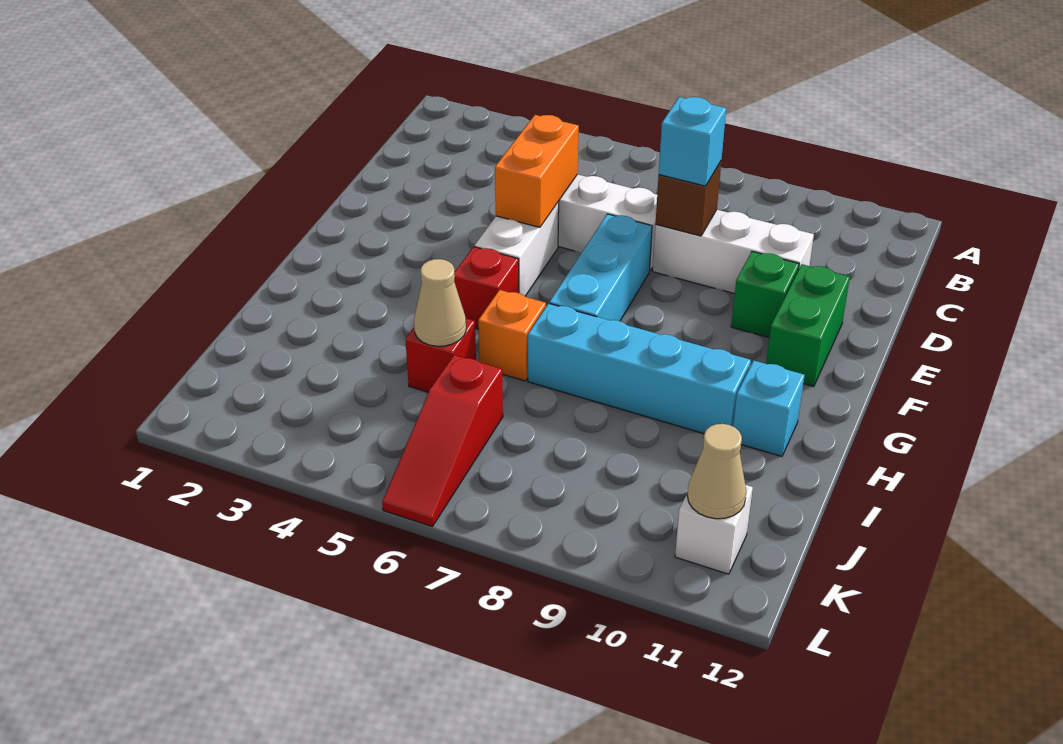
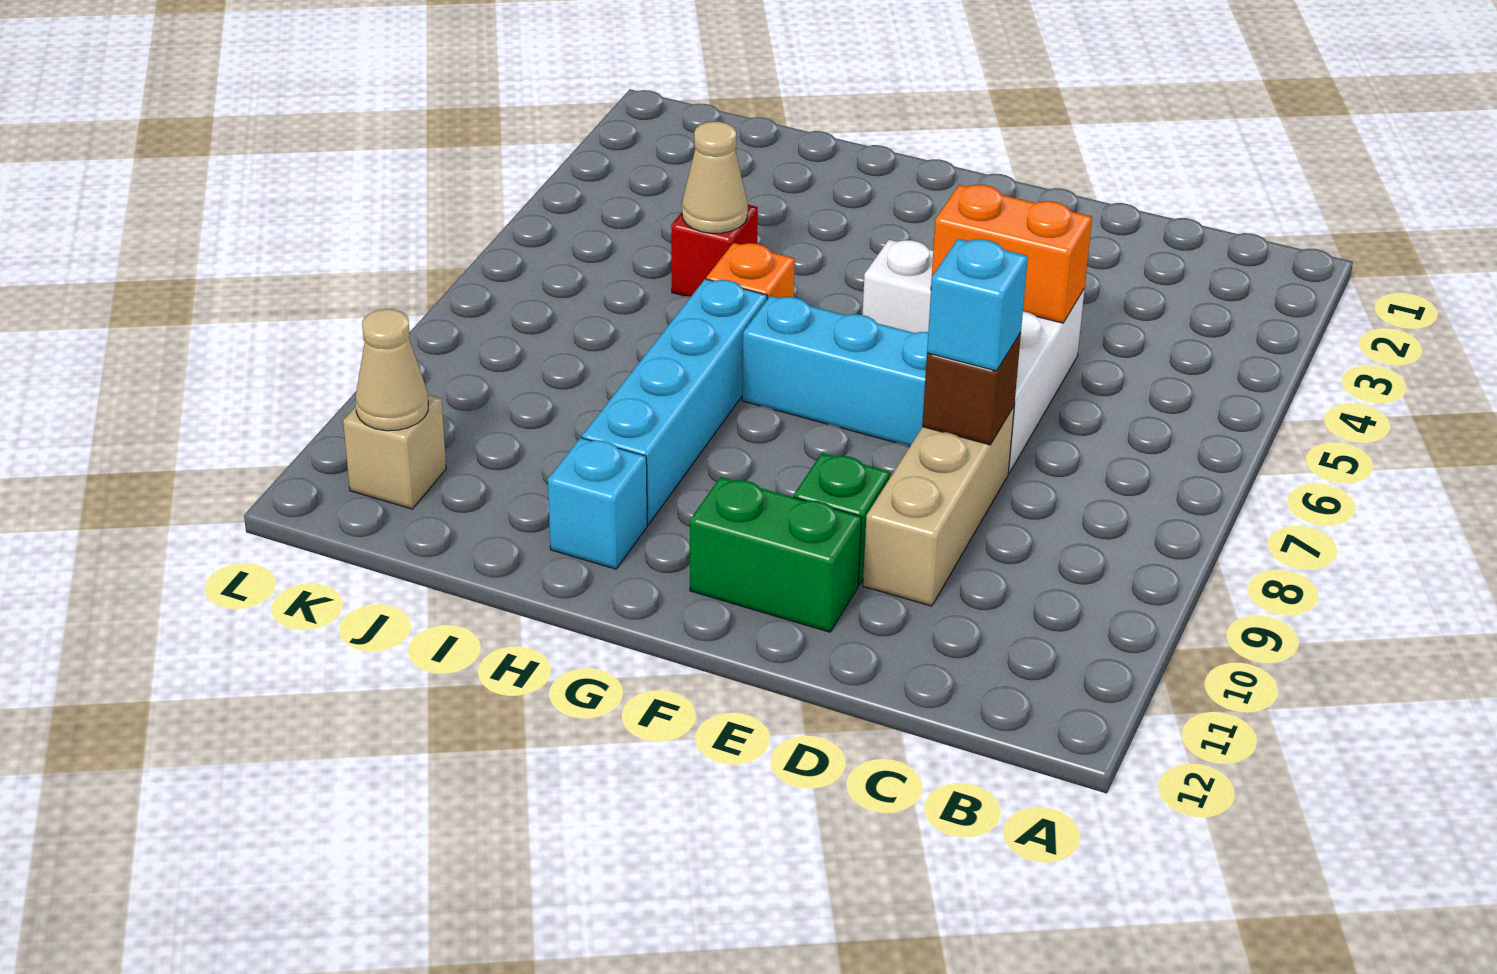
white brick D8:D10 level 1 -> tan brick D8:D10 level 1
red brick G5 level 1 -> none
red slope J6:L6 level 1 top J -> none
white brick K11 level 1 -> tan brick K11 level 1

